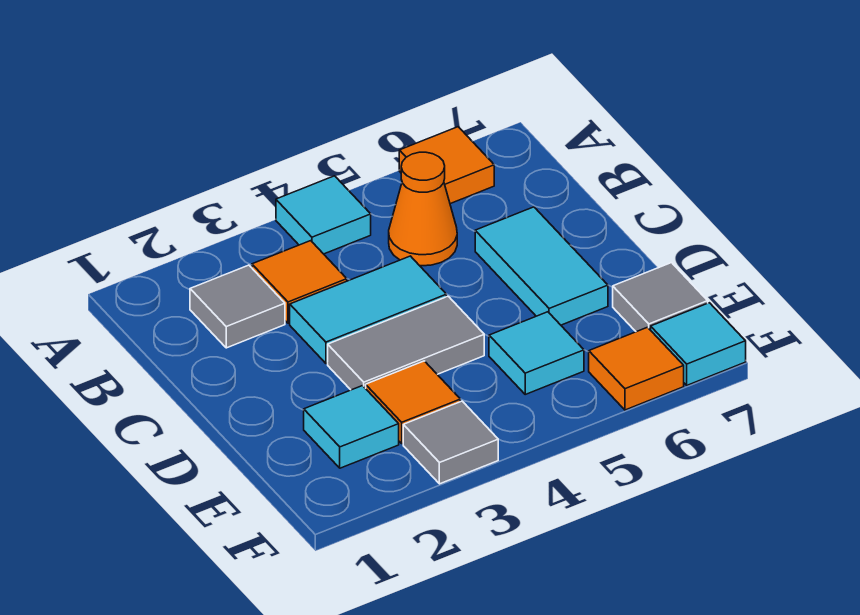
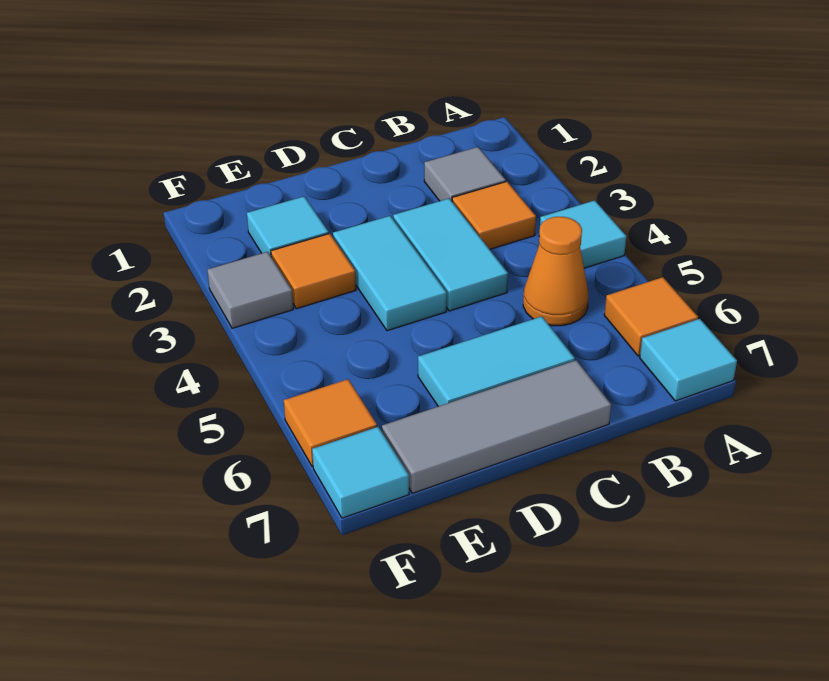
grey tile D3:D4 level 1 -> cyan tile D3:D4 level 1
cyan tile E5 level 1 -> cyan tile A7 level 1
grey tile E7 level 1 -> grey tile C7:E7 level 1

